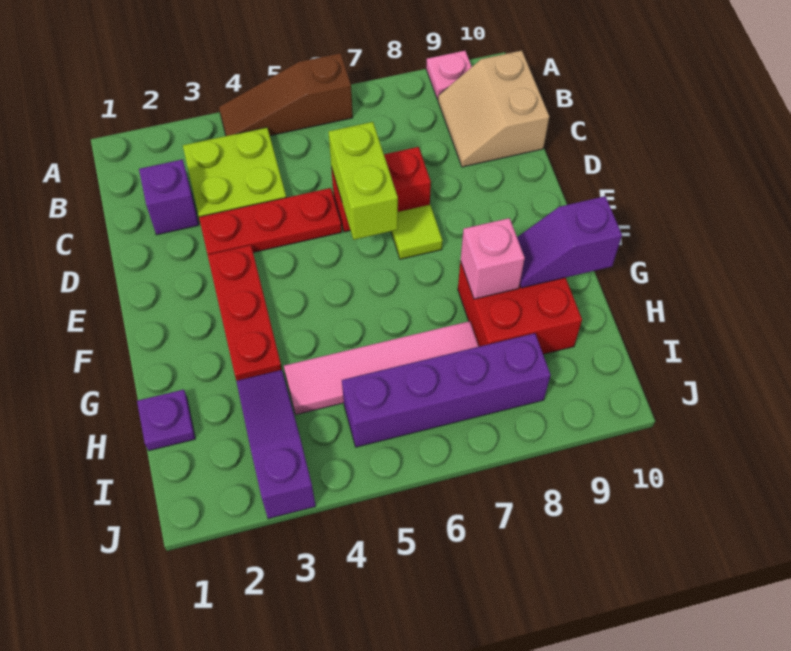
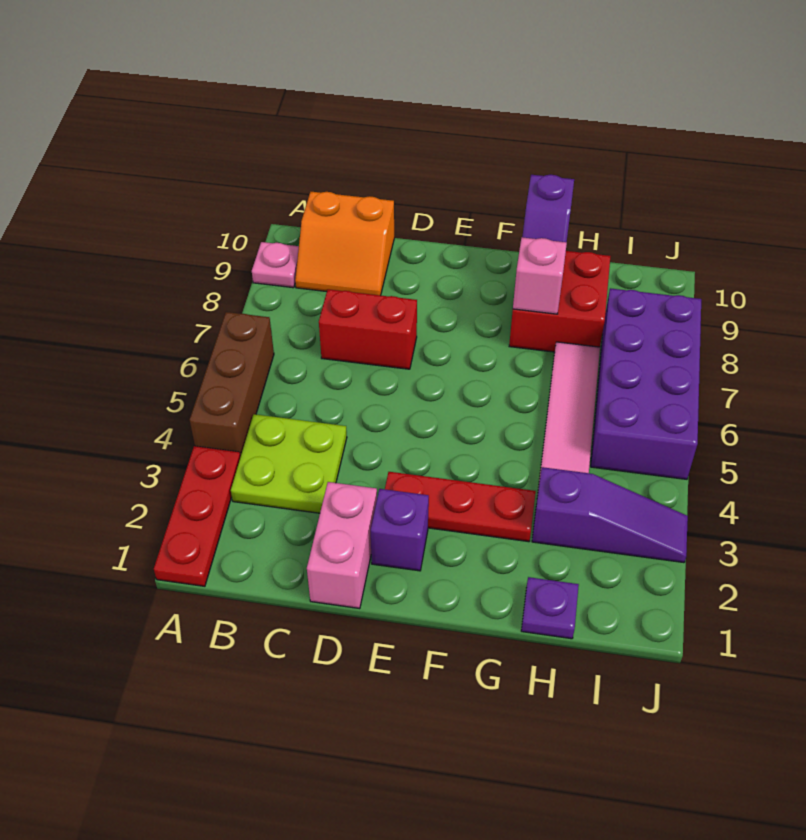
brown slope A4:A6 level 1 top 6 -> brown brick A4:A6 level 1
tan slope B9:C10 level 1 top 10 -> orange slope B9:C10 level 1 top 10
purple brick C2 level 1 -> purple brick E2 level 1
none -> pink brick D1:D2 level 1
red plate D3:D5 level 1 -> red plate A1:A3 level 1
red brick D6:D7 level 1 -> red brick C7:D7 level 1
lime brick D6:E6 level 2 -> none
lime tile E7 level 1 -> none
purple slope H3:J3 level 1 top J -> purple slope H3:J3 level 1 top H
purple brick I5:I8 level 1 -> purple brick I5:J8 level 1

